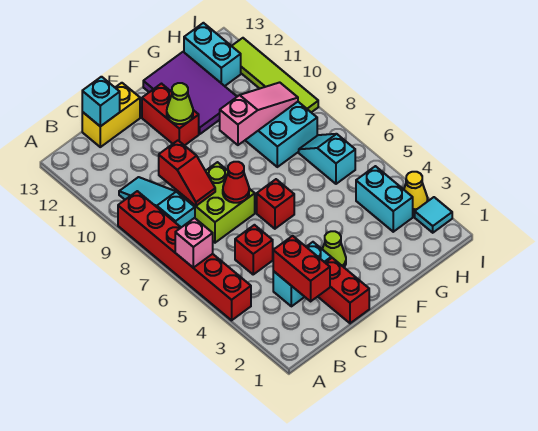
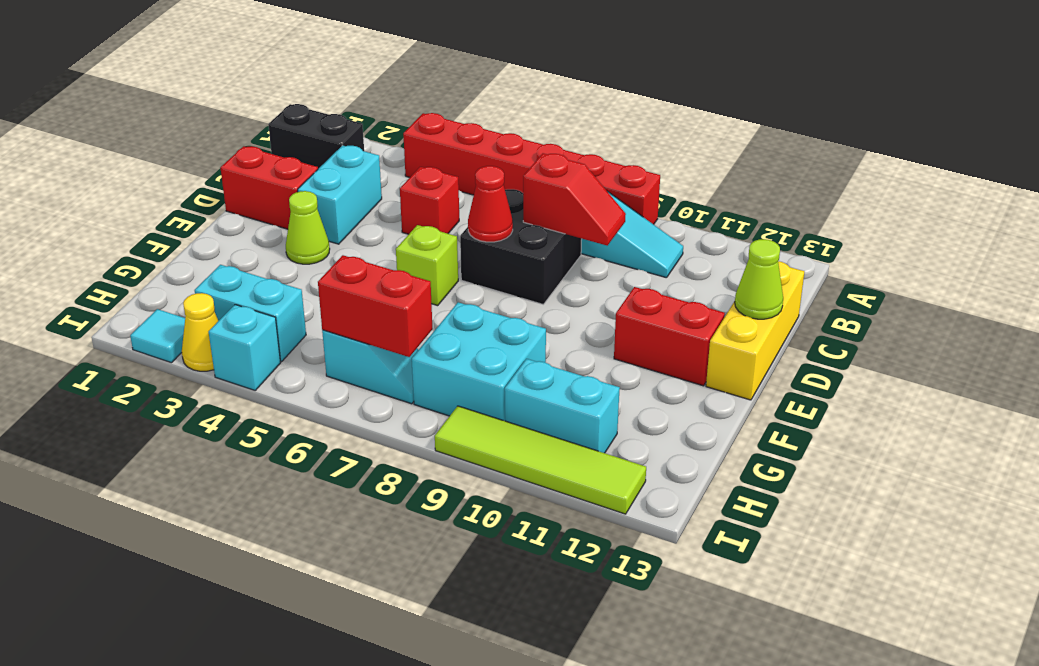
pink brick A6 level 2 -> none
none -> black brick B1:B2 level 1
red brick C2:C3 level 2 -> red brick H6:H7 level 2
lime brick C7:D8 level 1 -> black brick C7:D8 level 1
red slope C8:C9 level 2 top 9 -> red slope C8:C9 level 2 top 8
yellow brick C13:D13 level 1 -> yellow brick C13:E13 level 1
cyan brick C13 level 2 -> cyan brick I4 level 1
red brick E6 level 1 -> lime brick E6 level 1
lime cone E11 level 2 -> lime cone D13 level 2
pink slope F9:H9 level 2 top F -> none
purple tile F11:G13 level 1 -> none
cyan brick H12:H13 level 1 -> cyan brick H10:H11 level 1

